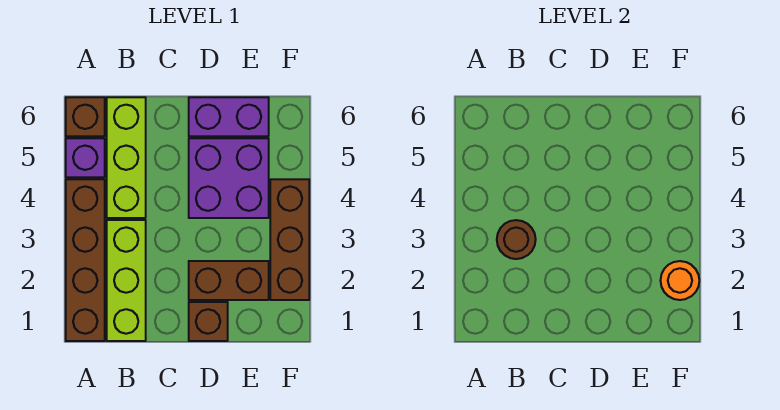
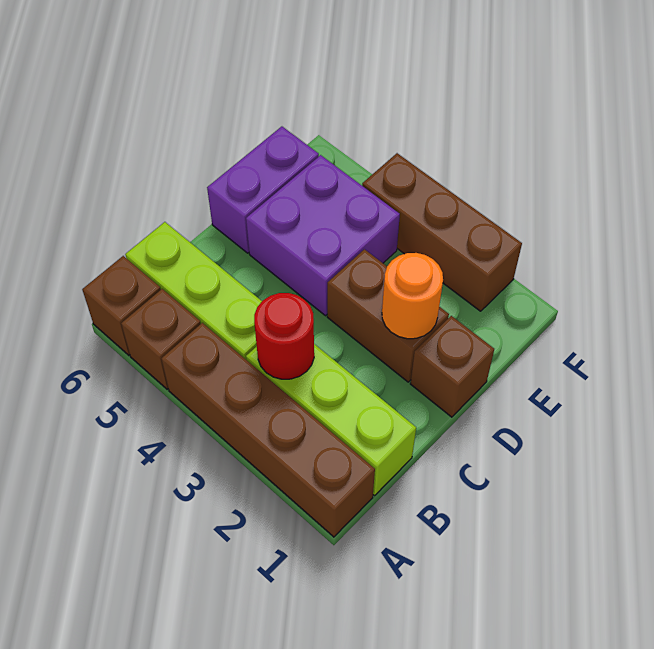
purple brick A5 level 1 -> brown brick A5 level 1
brown round brick B3 level 2 -> red round brick B3 level 2
brown brick D2:E2 level 1 -> brown brick D2:D3 level 1
orange round brick F2 level 2 -> orange round brick D2 level 2

